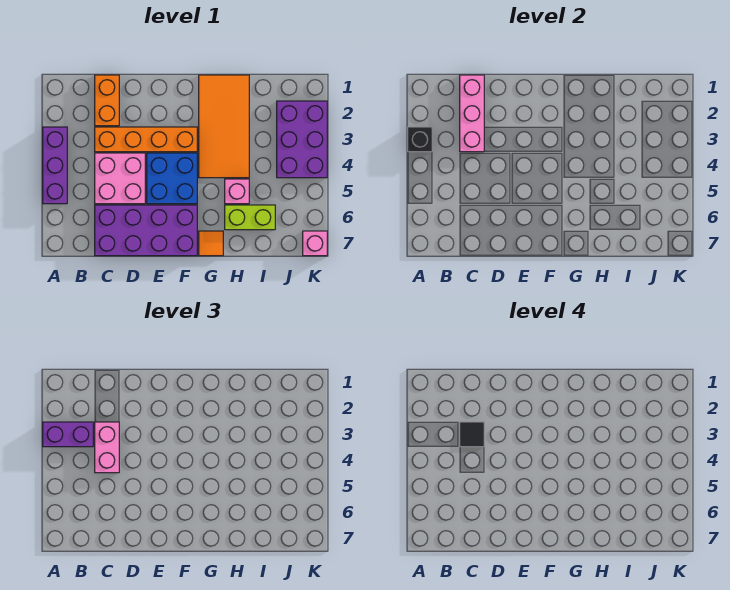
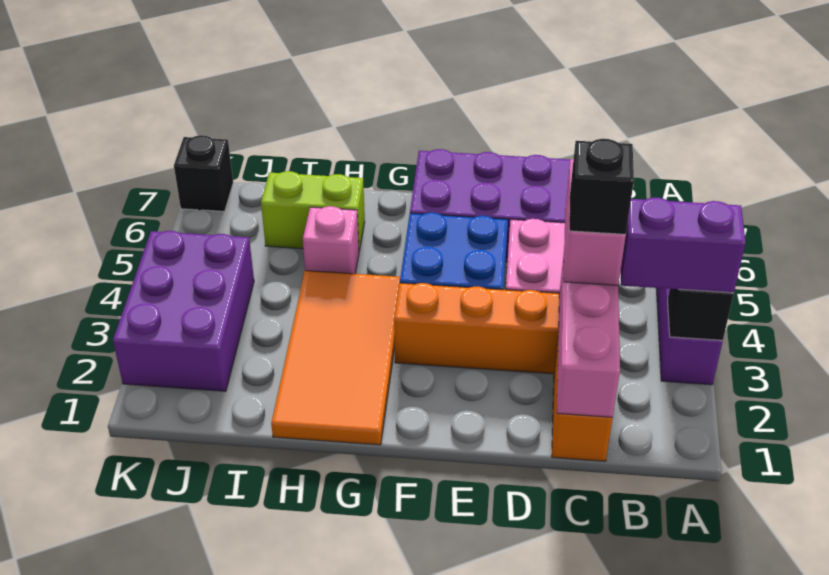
black tile C3 level 4 -> black brick C3 level 4
orange tile G7 level 1 -> none
pink brick K7 level 1 -> black brick K7 level 1

